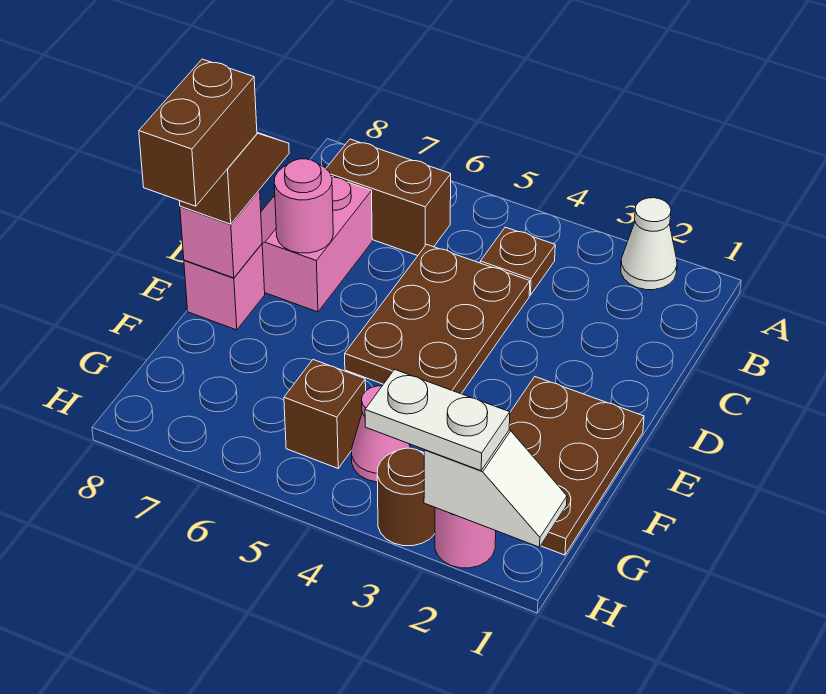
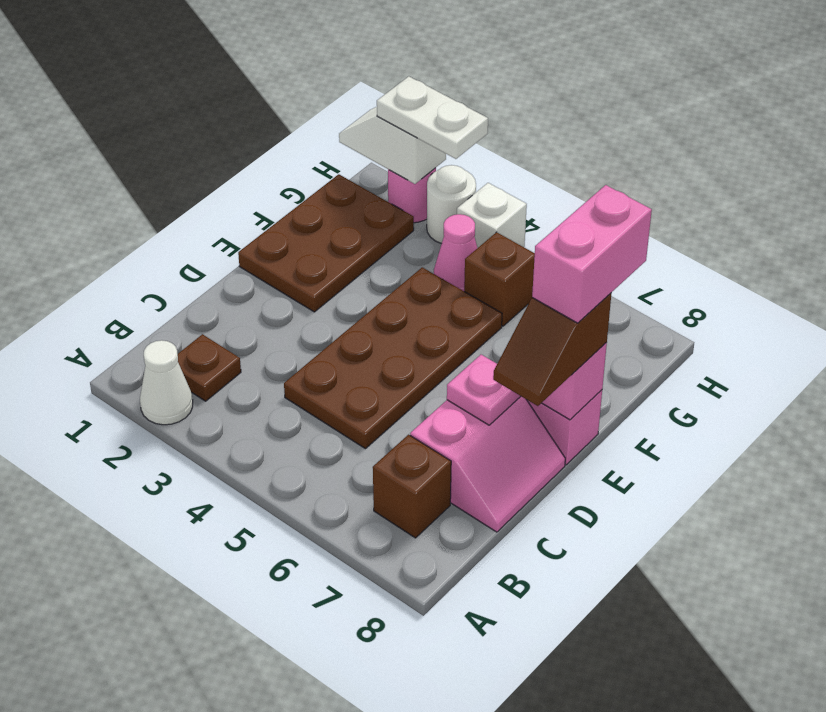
brown plate B4 level 1 -> brown plate B2 level 1
brown brick B6:B7 level 1 -> brown brick B7 level 1
brown plate C4:E5 level 1 -> brown plate C4:F5 level 1
pink round brick D7 level 2 -> pink plate D7 level 2
brown brick E8:F8 level 4 -> pink brick E8:F8 level 4
brown round brick H3 level 1 -> white round brick H3 level 1
none -> white brick H4 level 1

